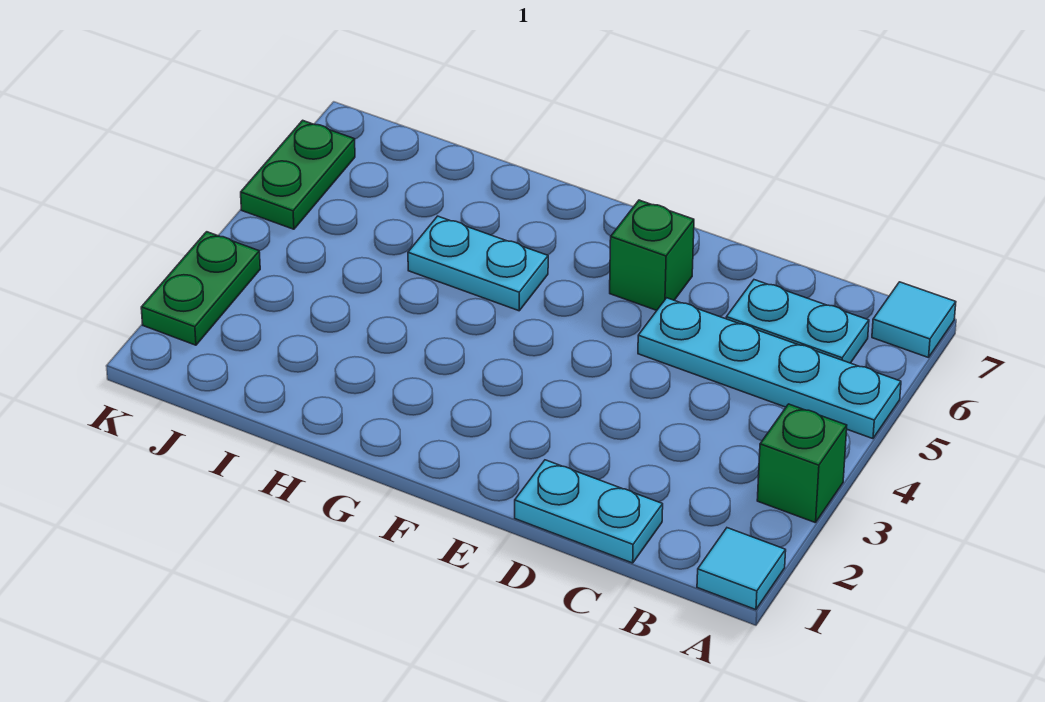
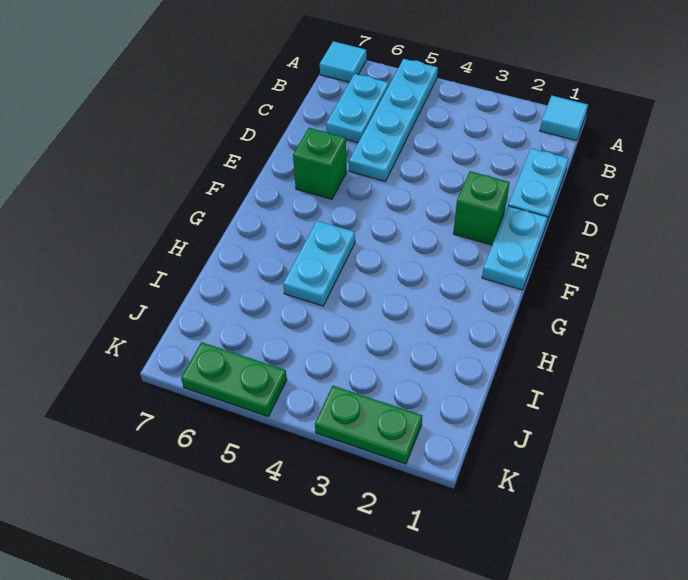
green brick A3 level 1 -> green brick E2 level 1
none -> cyan plate E1:F1 level 1

